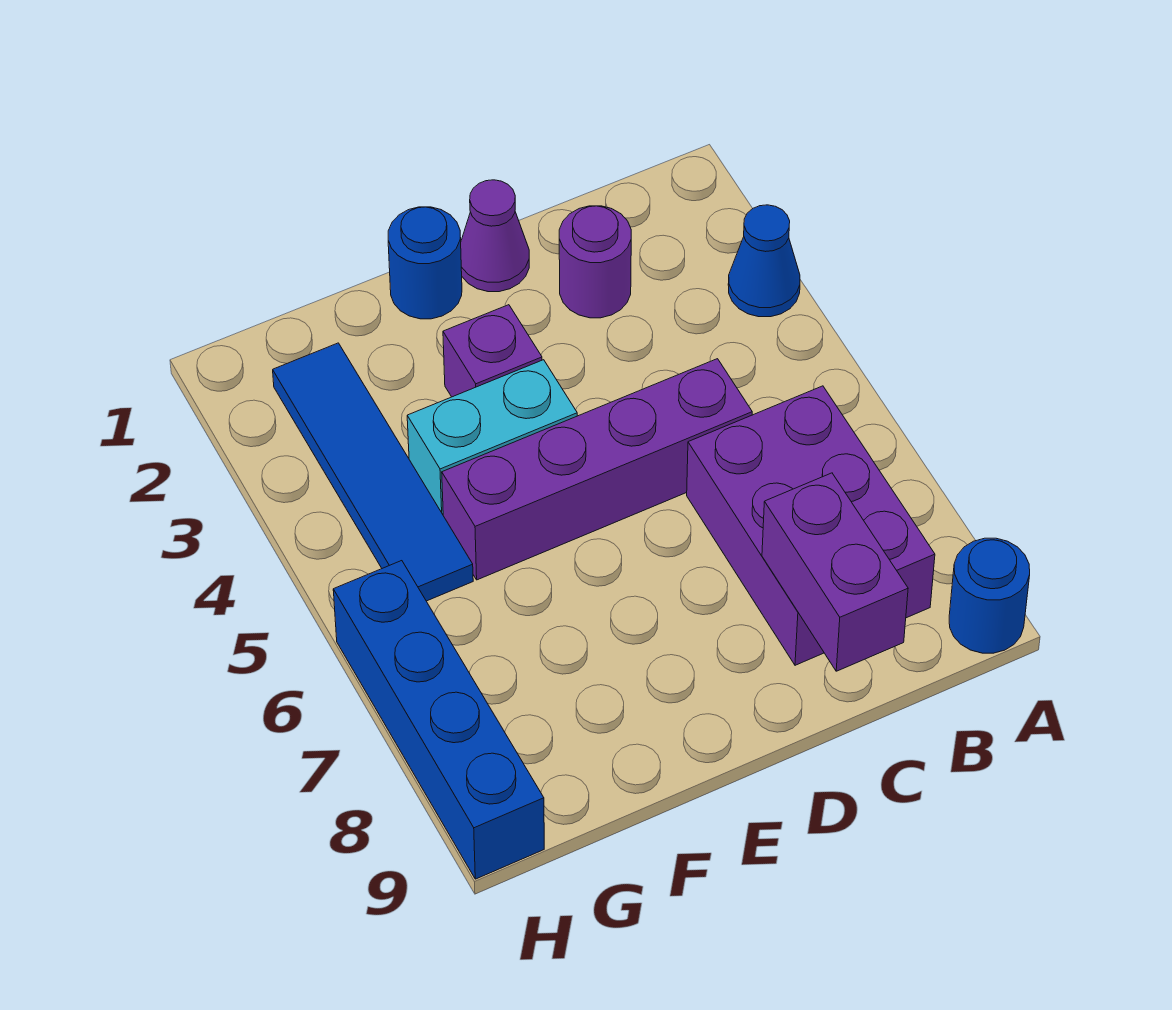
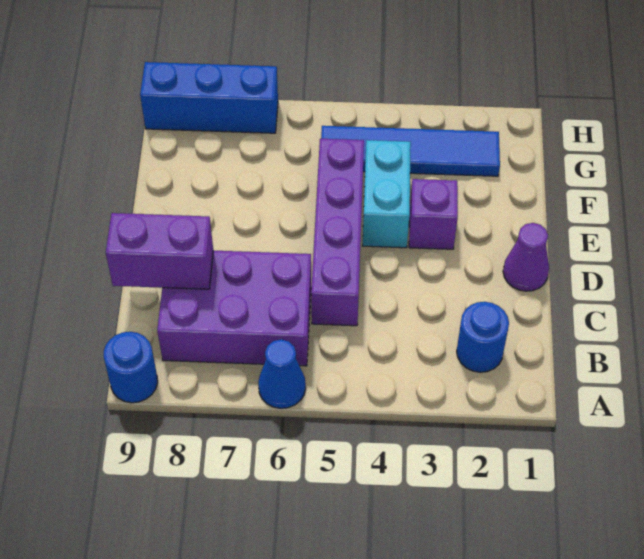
blue cone A3 level 1 -> blue cone A6 level 1
purple round brick C2 level 1 -> none
blue round brick E1 level 1 -> blue round brick B2 level 1
blue brick H6:H9 level 1 -> blue brick H7:H9 level 1

